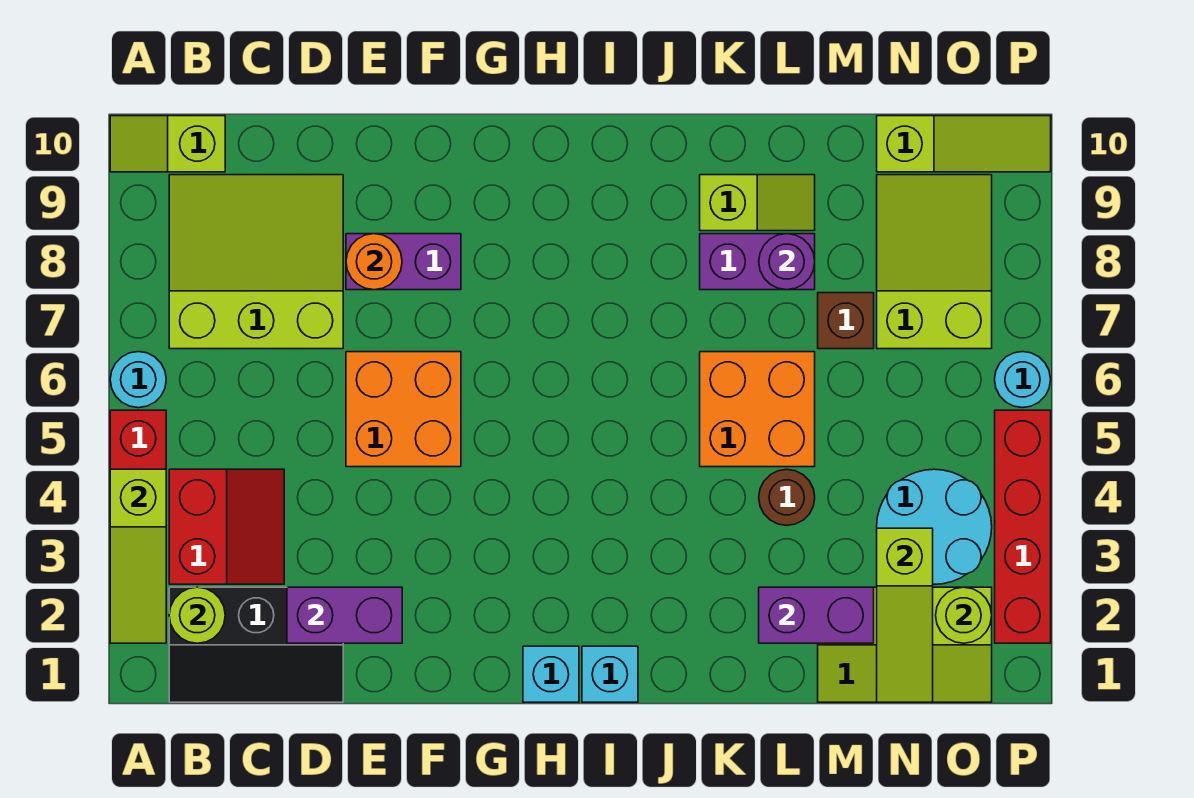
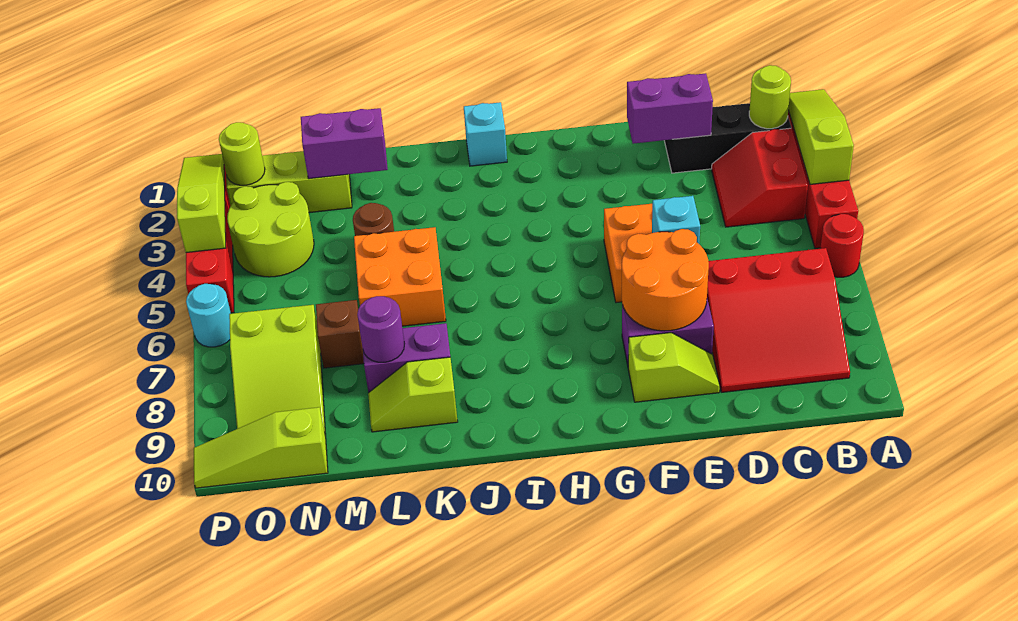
cyan round brick A6 level 1 -> red round brick A6 level 1
lime slope A10:B10 level 1 top B -> lime slope E9:F9 level 1 top F
lime slope B7:D9 level 1 top 7 -> red slope B7:D9 level 1 top 7
orange round brick E8 level 2 -> orange round brick E7:F8 level 2
cyan brick H1 level 1 -> cyan brick E6 level 2
lime slope N1:N3 level 2 top 3 -> lime slope P2:P4 level 2 top 4
cyan round brick N3:O4 level 1 -> lime round brick N3:O4 level 1

